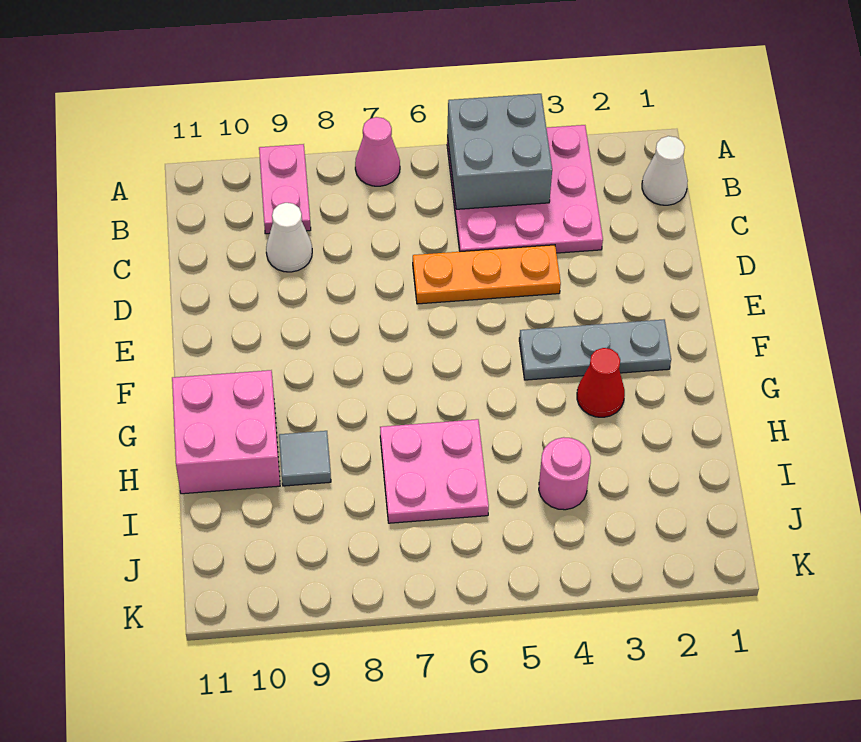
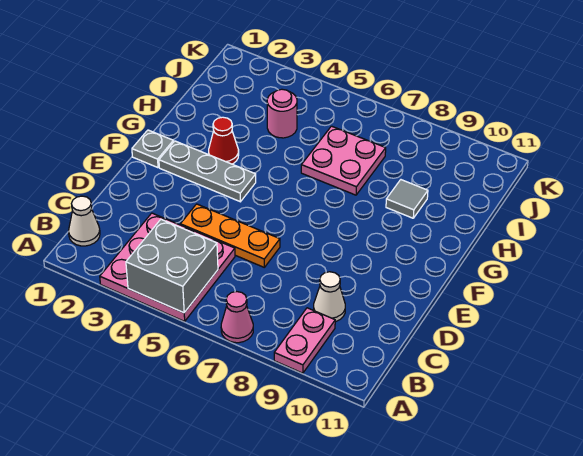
none -> grey plate F1 level 1
pink brick G10:H11 level 1 -> none

